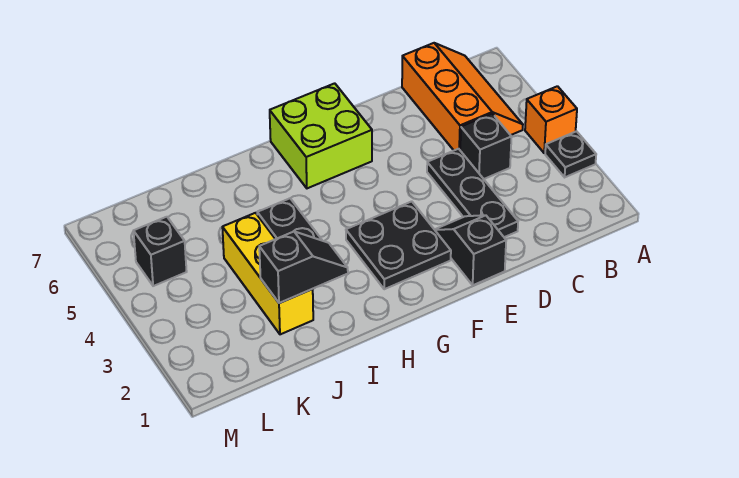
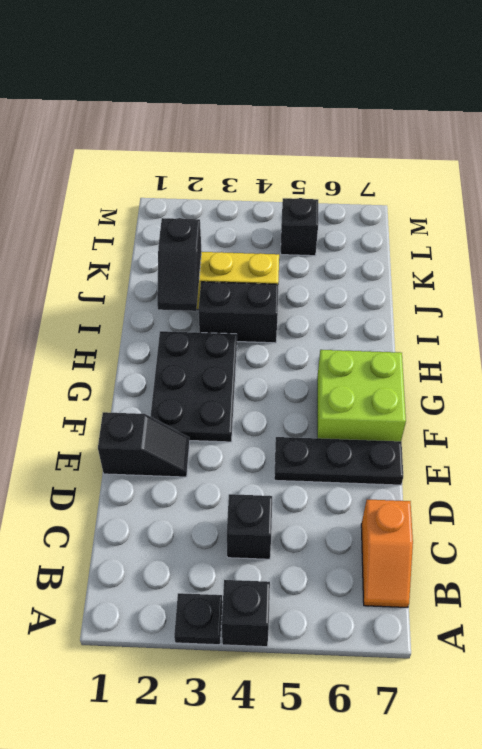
orange brick A4 level 1 -> black brick A4 level 1
orange slope B5:C7 level 1 top C -> orange slope B7:C7 level 1 top C
black plate D2:D4 level 1 -> black plate E5:E7 level 1
black plate F2:G3 level 1 -> black plate F2:H3 level 1

